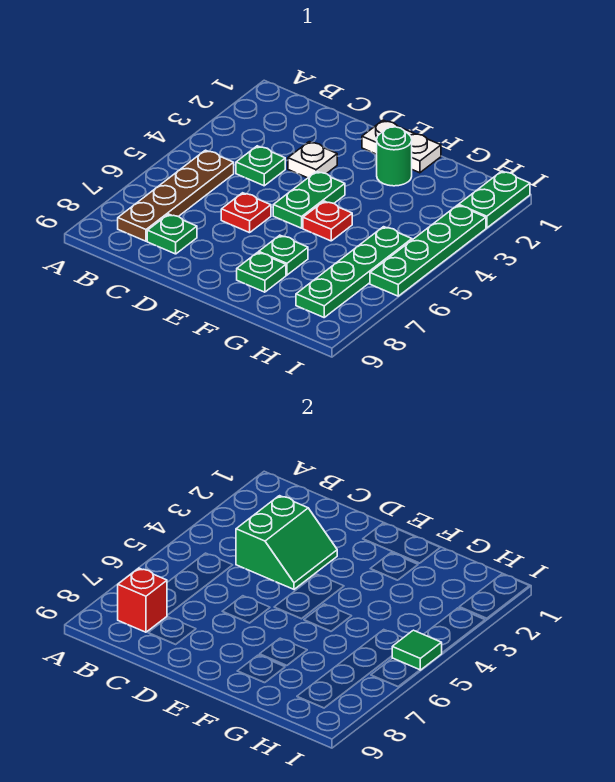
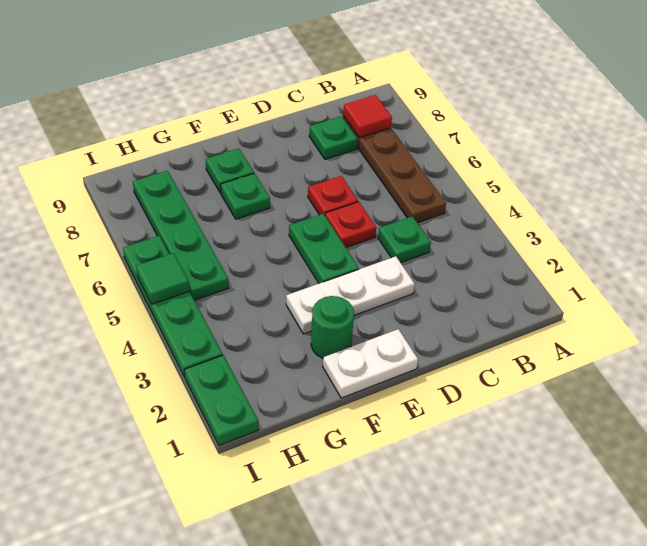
red brick B8 level 2 -> red tile B8 level 2
green slope C3:D4 level 2 top C -> none
white plate D3 level 1 -> white plate D3:F3 level 1
red plate F5 level 1 -> red plate D5 level 1

